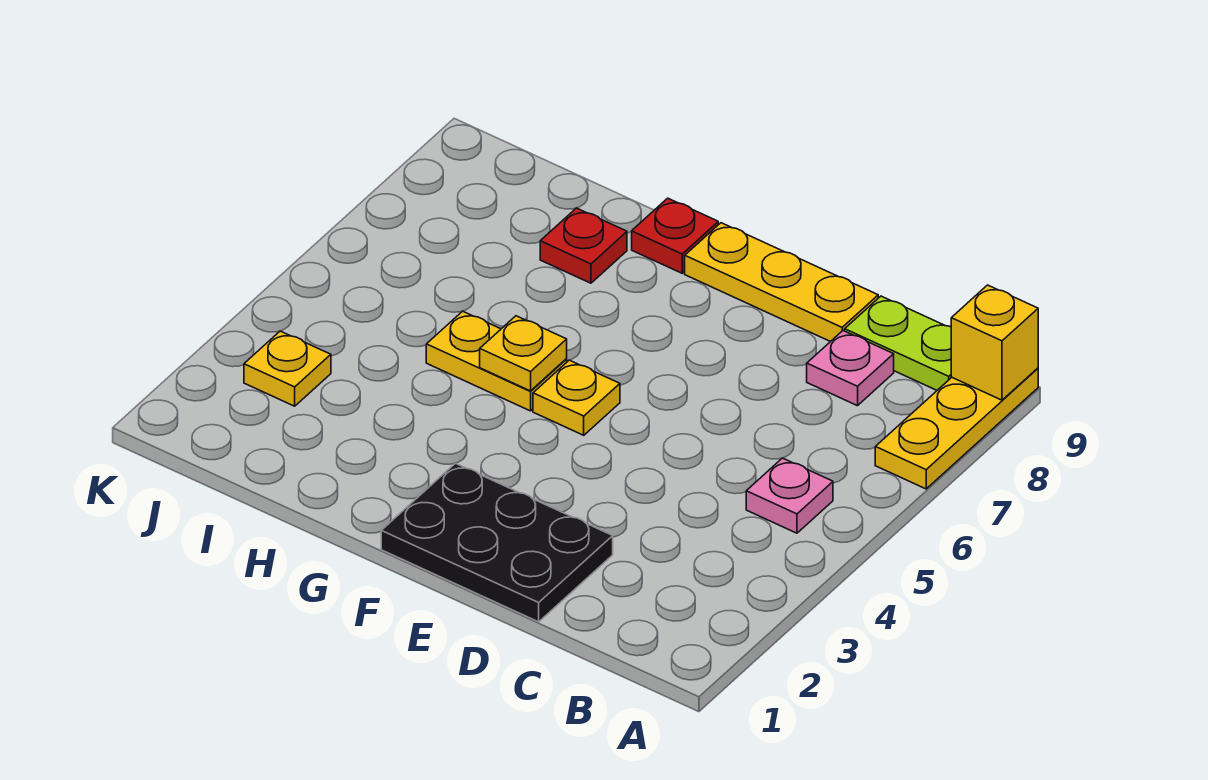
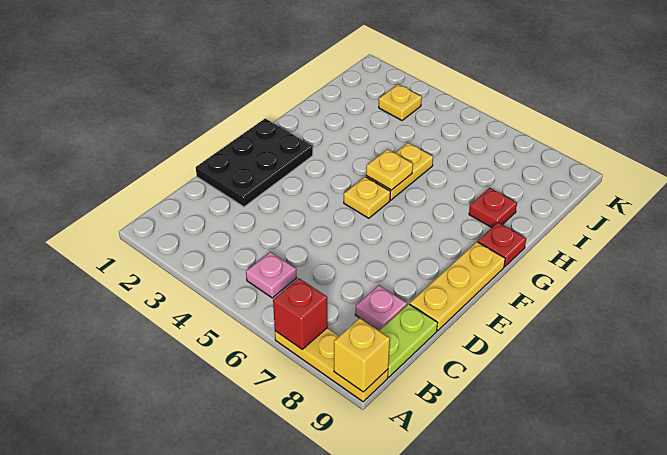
none -> red brick A7 level 2

